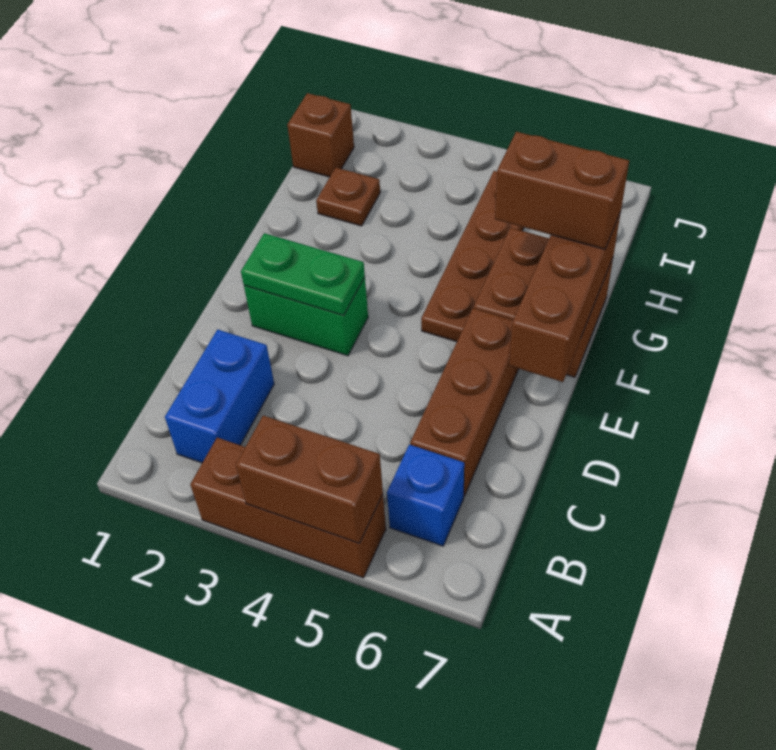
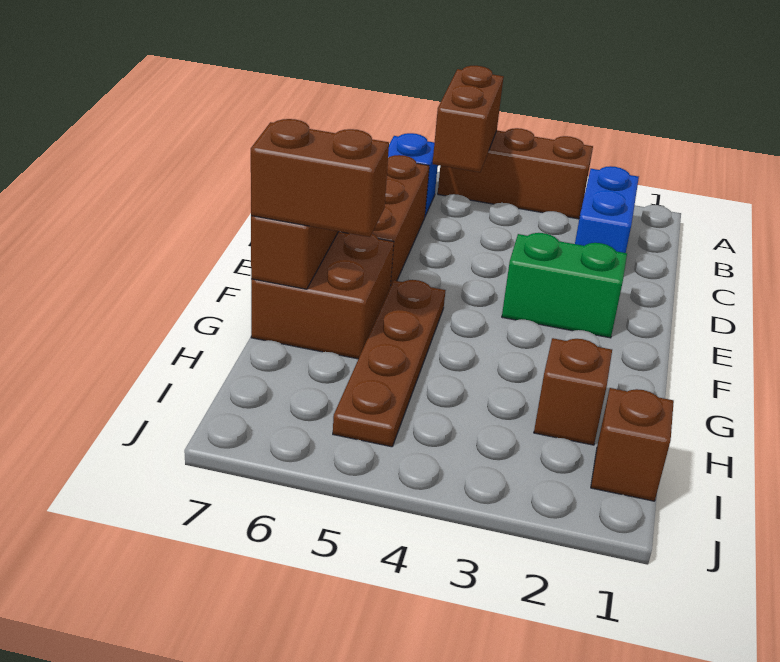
brown brick A4:A5 level 2 -> brown brick A5:B5 level 2
green plate E2:E3 level 2 -> none
brown plate H2 level 1 -> brown brick H2 level 1

